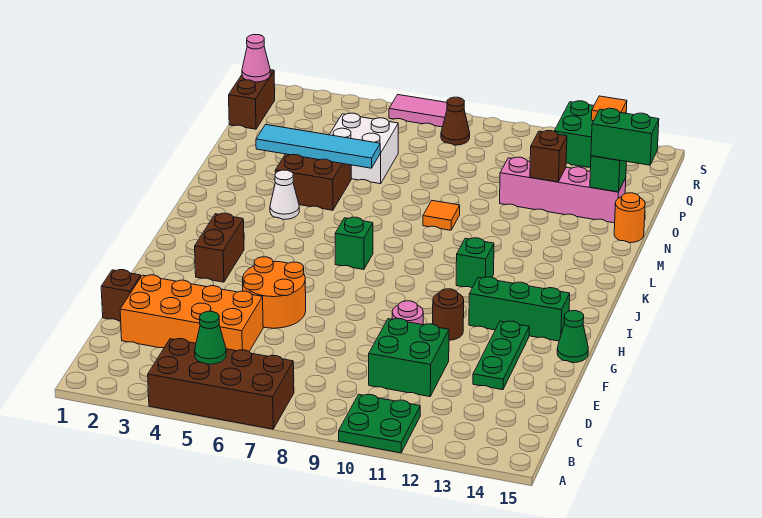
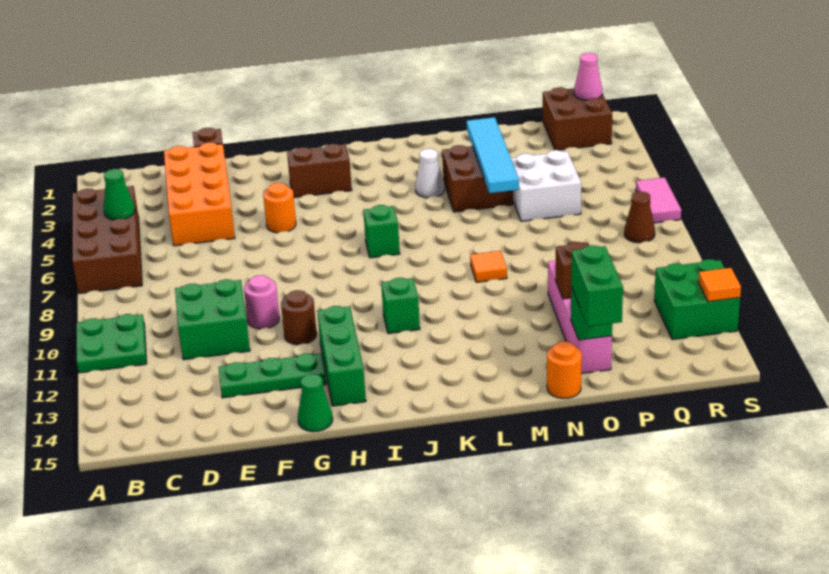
orange round brick F5:G6 level 1 -> orange round brick G5 level 1
brown brick Q1:R1 level 1 -> brown brick Q1:R2 level 1

